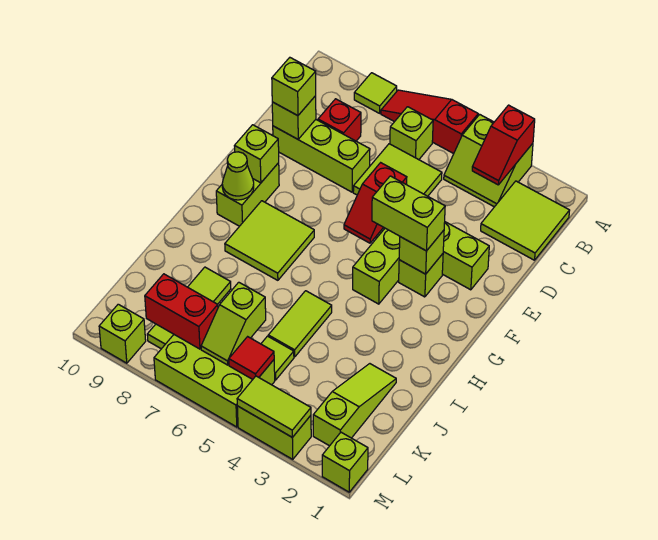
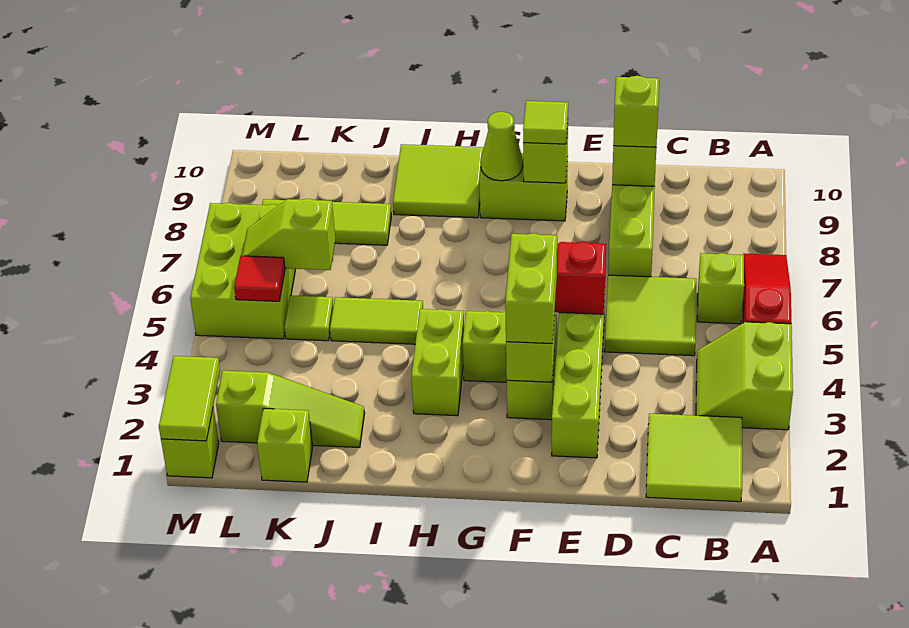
red slope A3:B3 level 2 top A -> none
lime tile A8 level 1 -> lime tile F9 level 3
red brick C8 level 1 -> none
lime tile G7:H8 level 1 -> lime tile H9:I10 level 1
red brick L7:L8 level 2 -> none
lime brick M3:M4 level 1 -> lime brick H3:H4 level 1
lime tile M3:M4 level 2 -> lime tile M1:M2 level 2
lime brick M9 level 1 -> lime brick K1 level 1

